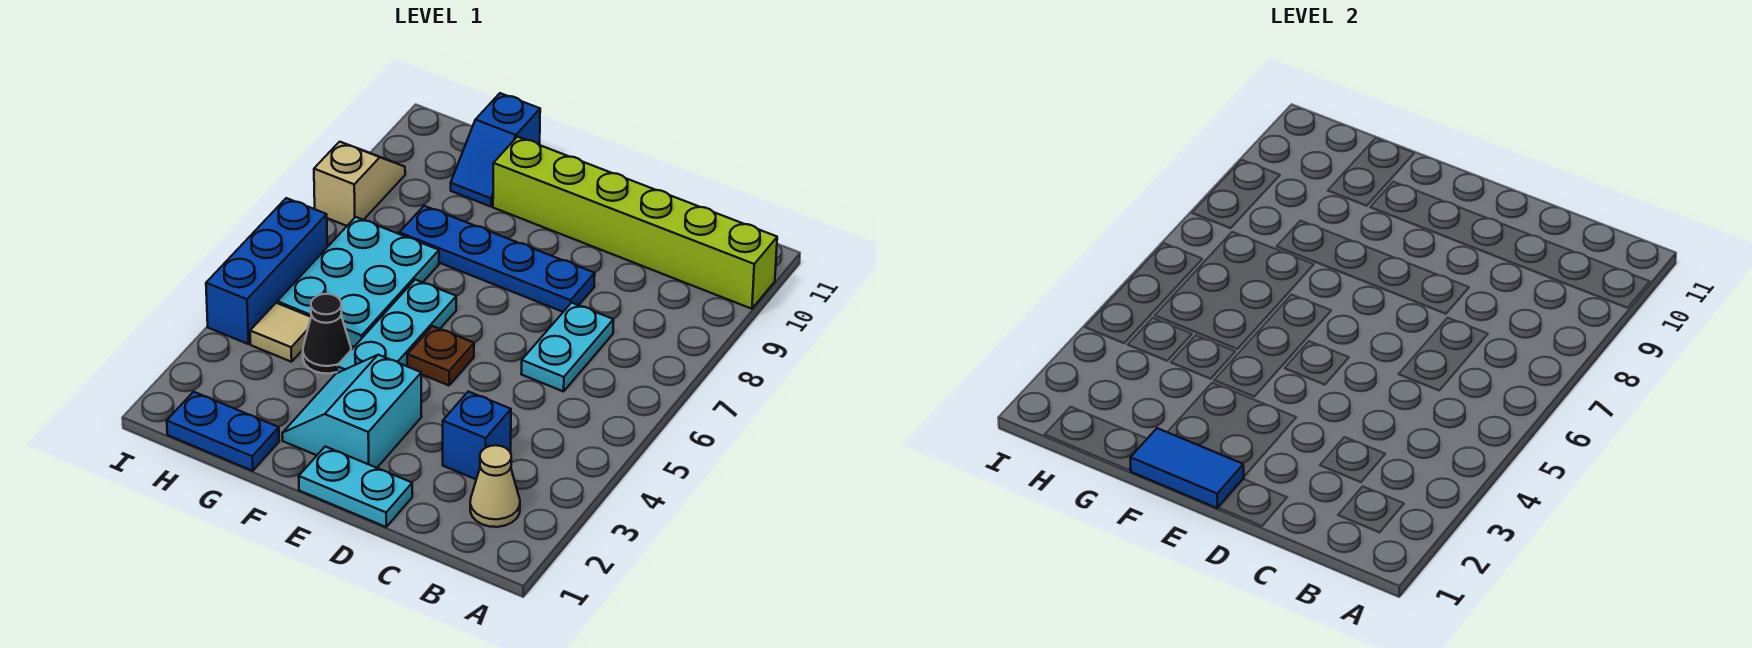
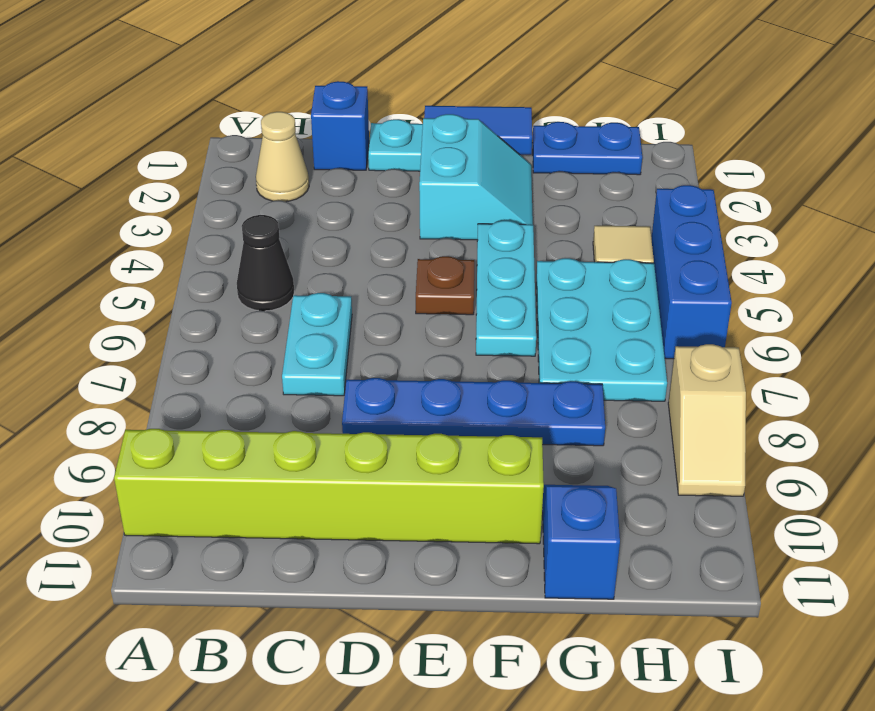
blue brick C3 level 1 -> blue brick C1 level 1
black cone G4 level 1 -> black cone B5 level 1

